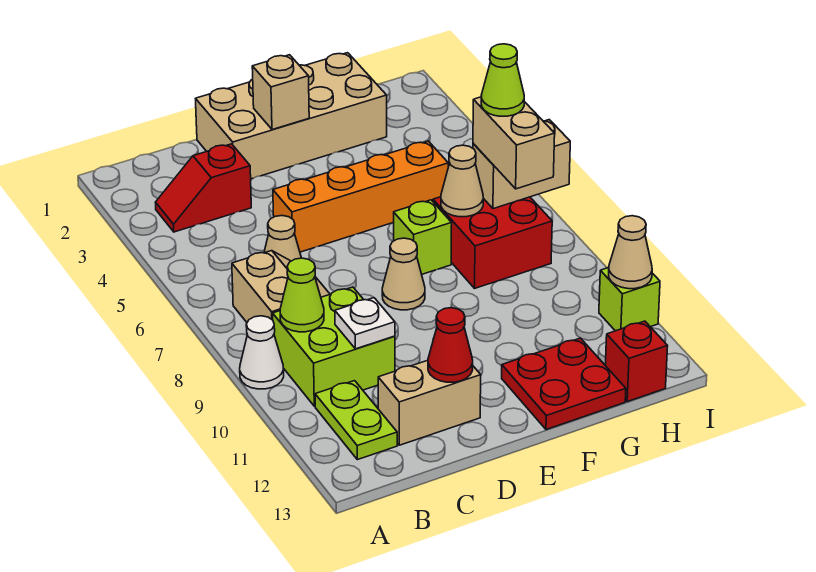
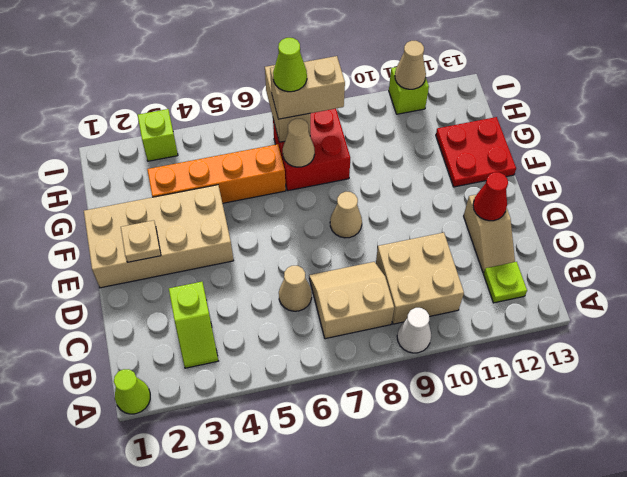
red slope B3:C3 level 1 top C -> lime slope B3:C3 level 1 top C
lime brick B9:C10 level 1 -> tan brick B9:C10 level 1
lime cone B9 level 2 -> lime cone A1 level 1
lime plate B11:B12 level 1 -> lime plate B12 level 1
white plate C10 level 2 -> none
tan brick C12:D12 level 1 -> tan slope C12:D12 level 1 top D
tan brick D1:G2 level 1 -> tan brick E1:F4 level 1
orange brick D5:G5 level 1 -> orange brick G3:G6 level 1
tan brick E2 level 2 -> tan plate E2 level 2
lime brick F7 level 1 -> lime brick I3 level 1
red brick H13 level 1 -> none

